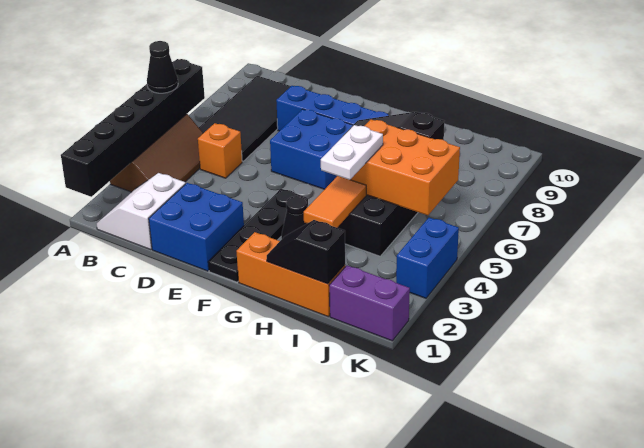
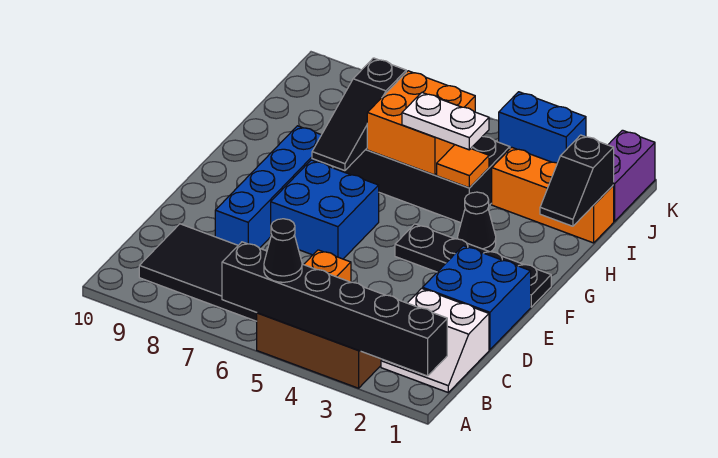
orange brick G1:I1 level 1 -> orange brick I1:I3 level 1
orange tile H3:H4 level 2 -> orange tile H4 level 2
orange brick H5:J6 level 2 -> orange brick H5:I6 level 2

